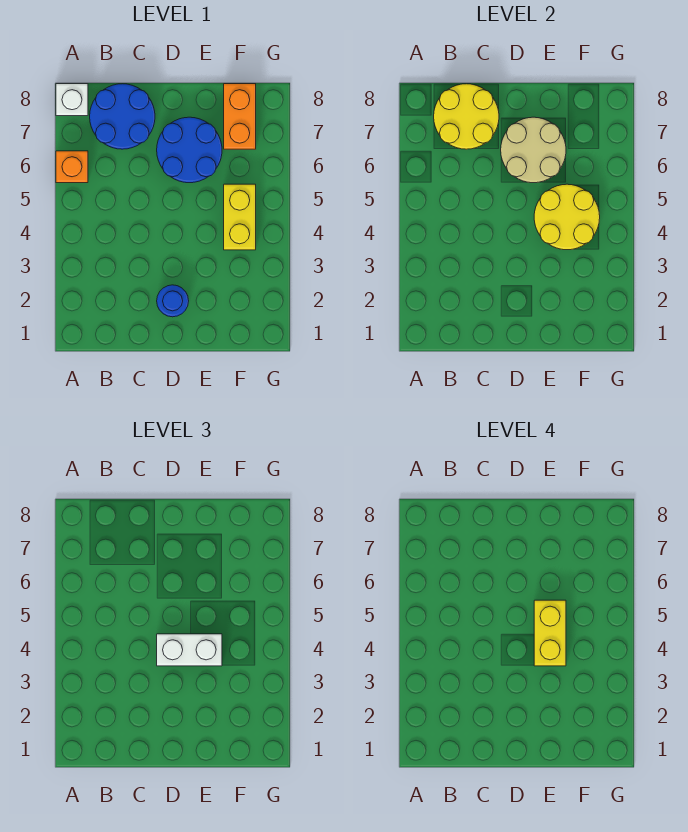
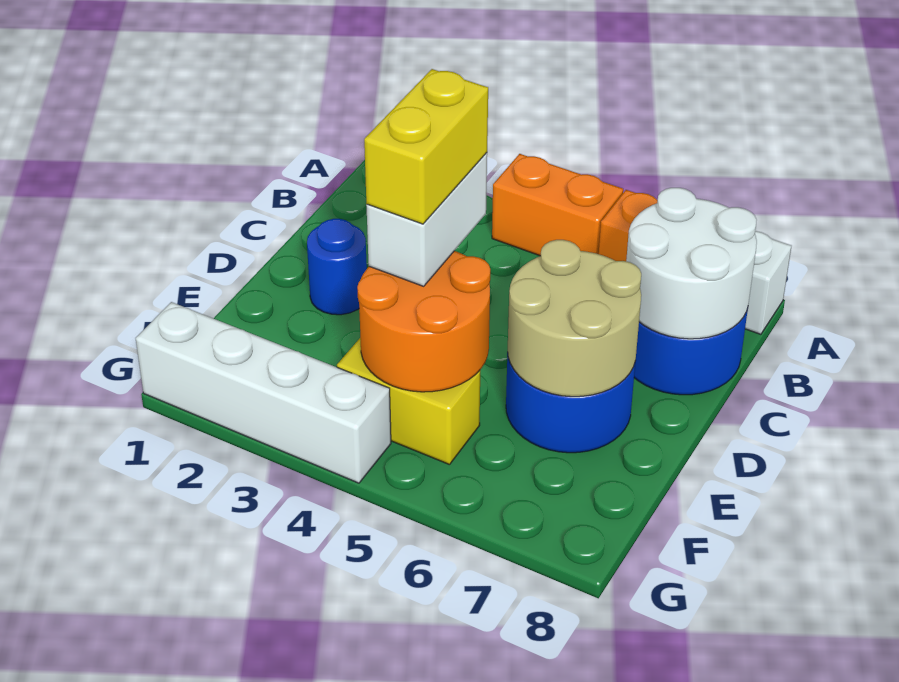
yellow round brick B7:C8 level 2 -> white round brick B7:C8 level 2
yellow round brick E4:F5 level 2 -> orange round brick E4:F5 level 2
yellow brick E4:E5 level 4 -> yellow brick D4:E4 level 4
orange brick F7:F8 level 1 -> orange brick A4:A5 level 1
none -> white brick G1:G4 level 1

